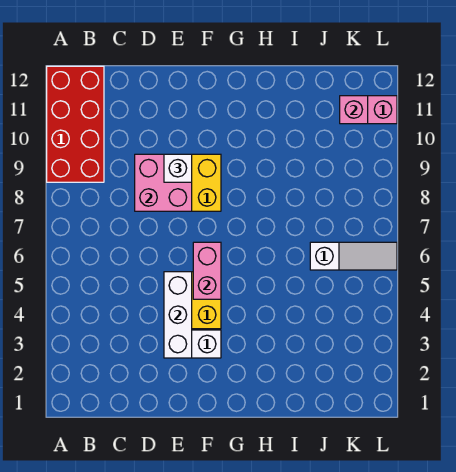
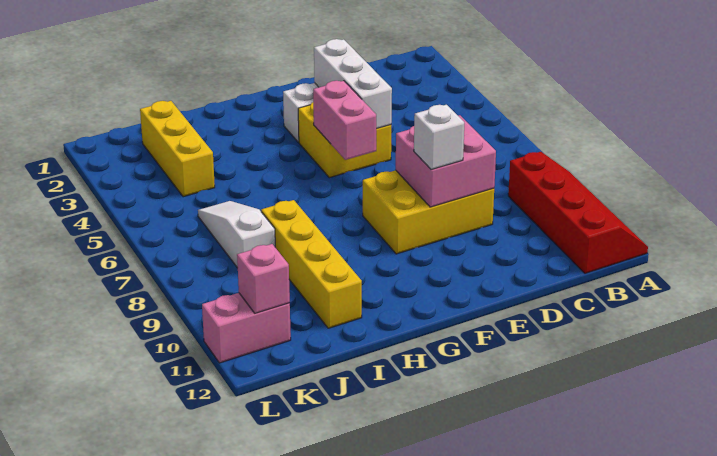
red brick A9:B12 level 1 -> red slope A9:B12 level 1 top B
none -> yellow brick I8:I11 level 1
none -> yellow brick J2:J4 level 1
white slope J6:L6 level 1 top J -> white slope J6:J8 level 1 top 8

